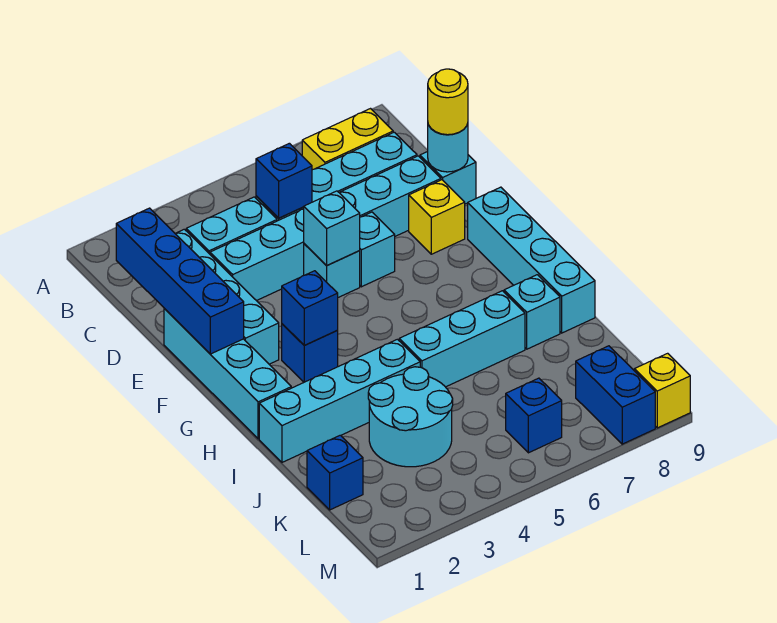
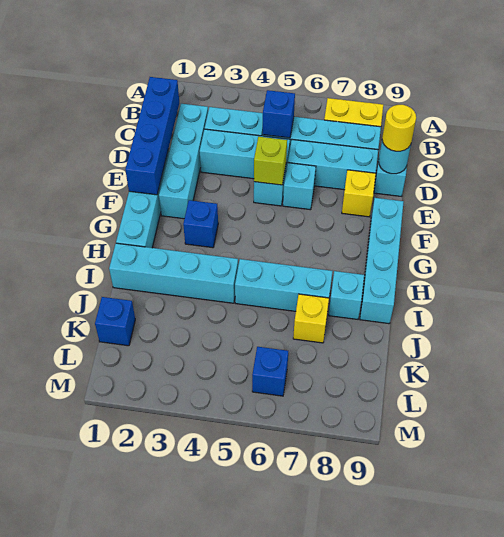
cyan brick E5 level 2 -> lime brick E5 level 2
blue brick G3 level 2 -> none
cyan round brick J3:K4 level 1 -> none
blue brick L8:M8 level 1 -> none
yellow brick M9 level 1 -> yellow brick J7 level 1

